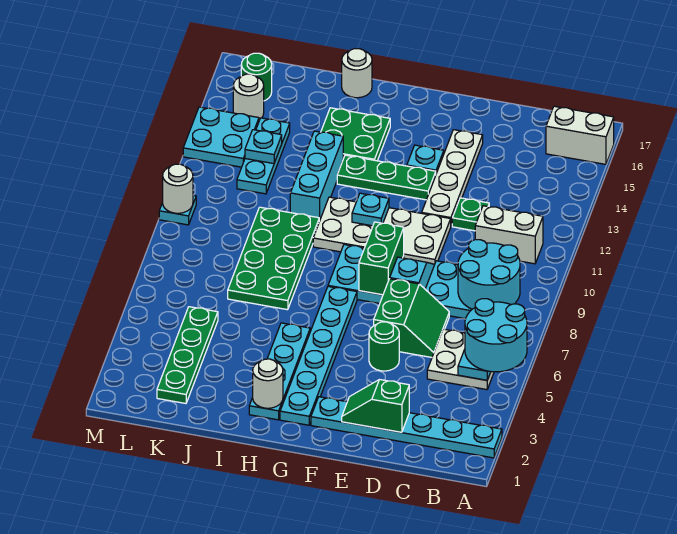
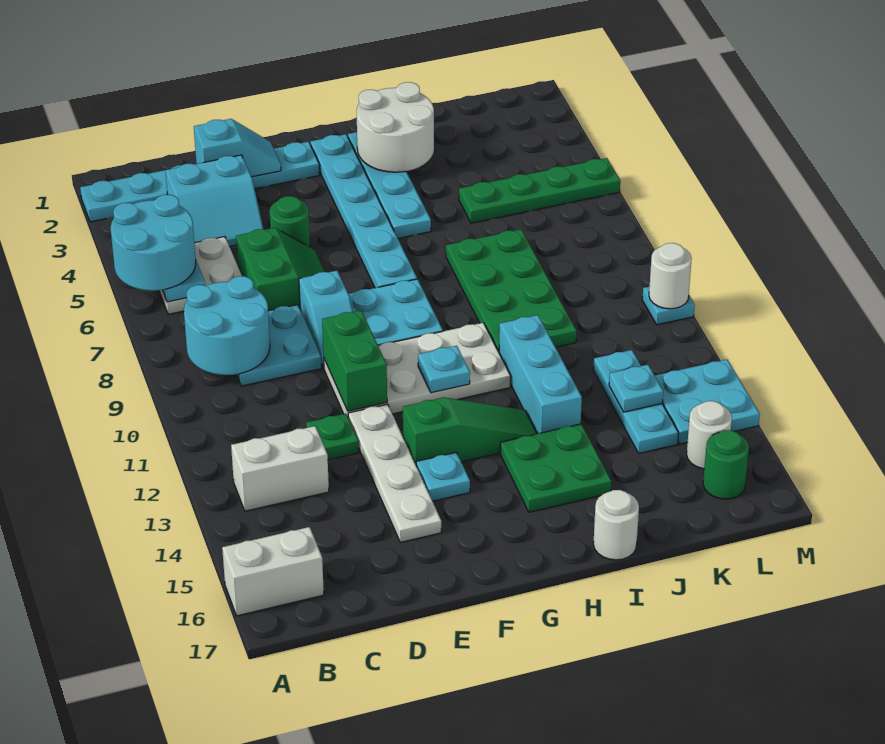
white brick B11:C11 level 1 -> white brick B13:C13 level 1
none -> cyan slope C3:D4 level 1 top 3
green slope D2:E2 level 2 top D -> cyan slope D2:E2 level 2 top D
green slope D6:E7 level 1 top E -> green slope D6:E7 level 1 top D
green brick F8:F9 level 2 -> green brick E10:E11 level 2
green plate F13:H13 level 1 -> green slope F13:H13 level 1 top F
white round brick H2 level 2 -> white round brick H2:I3 level 2
green plate K2:K5 level 1 -> green plate J5:M5 level 1

